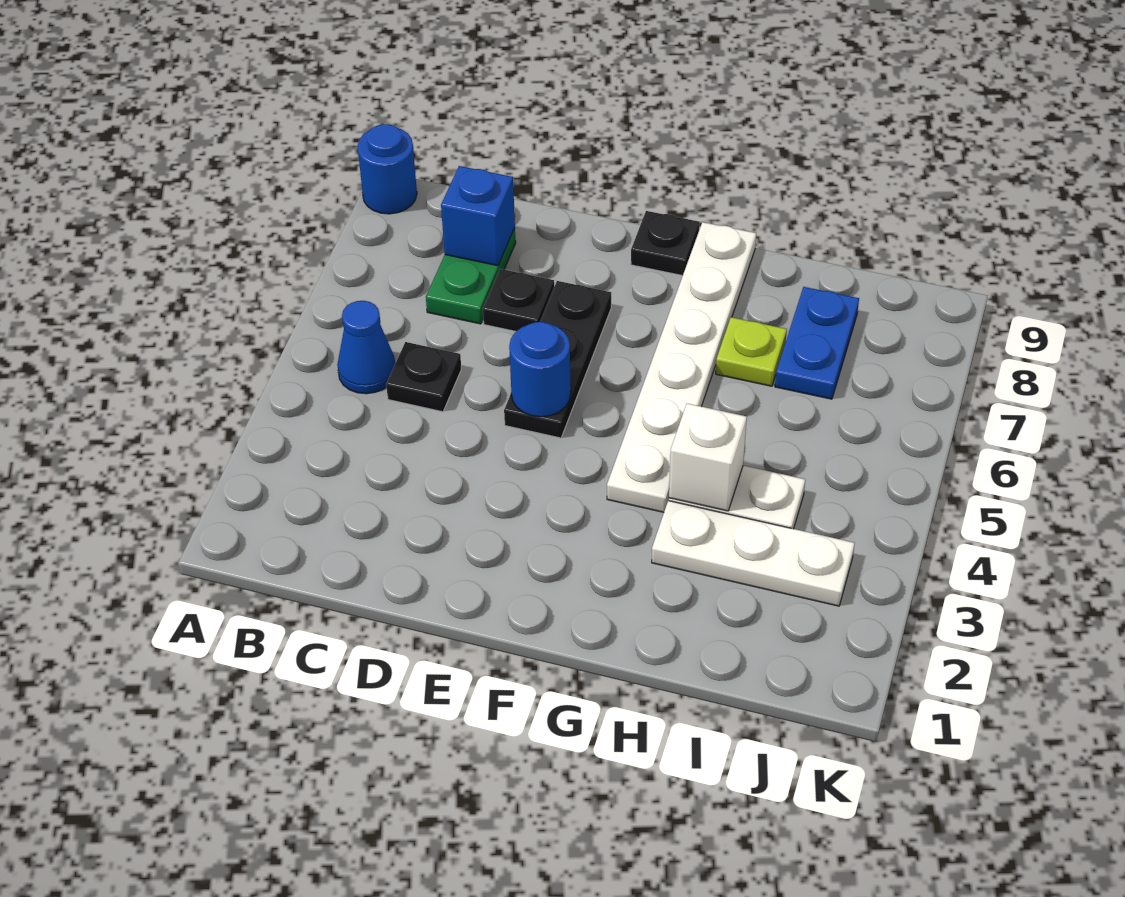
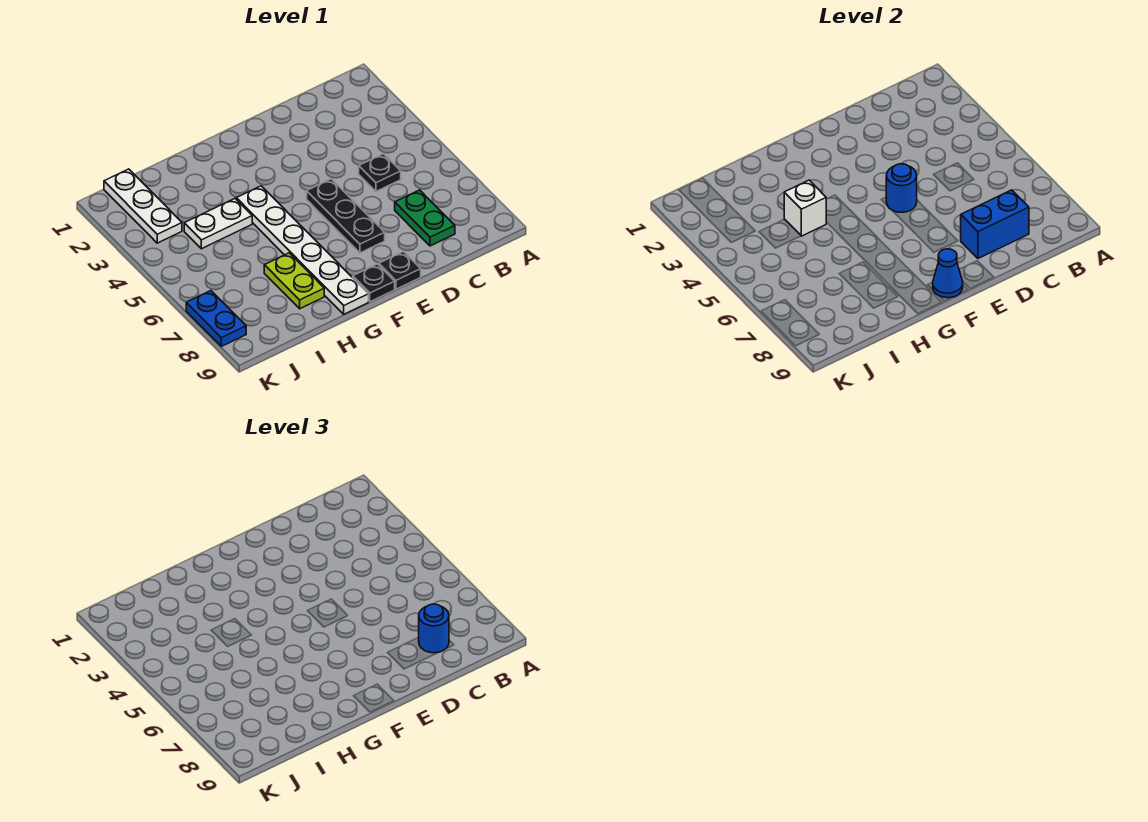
blue round brick A9 level 1 -> blue round brick C8 level 3
blue cone B5 level 1 -> blue cone F9 level 2
blue brick C8 level 2 -> blue brick C8:D8 level 2
black plate D7 level 1 -> black plate E9 level 1
white plate H3:J3 level 1 -> white plate J1:J3 level 1
lime plate H7 level 1 -> lime plate H7:H8 level 1
blue plate I7:I8 level 1 -> blue plate K7:K8 level 1

